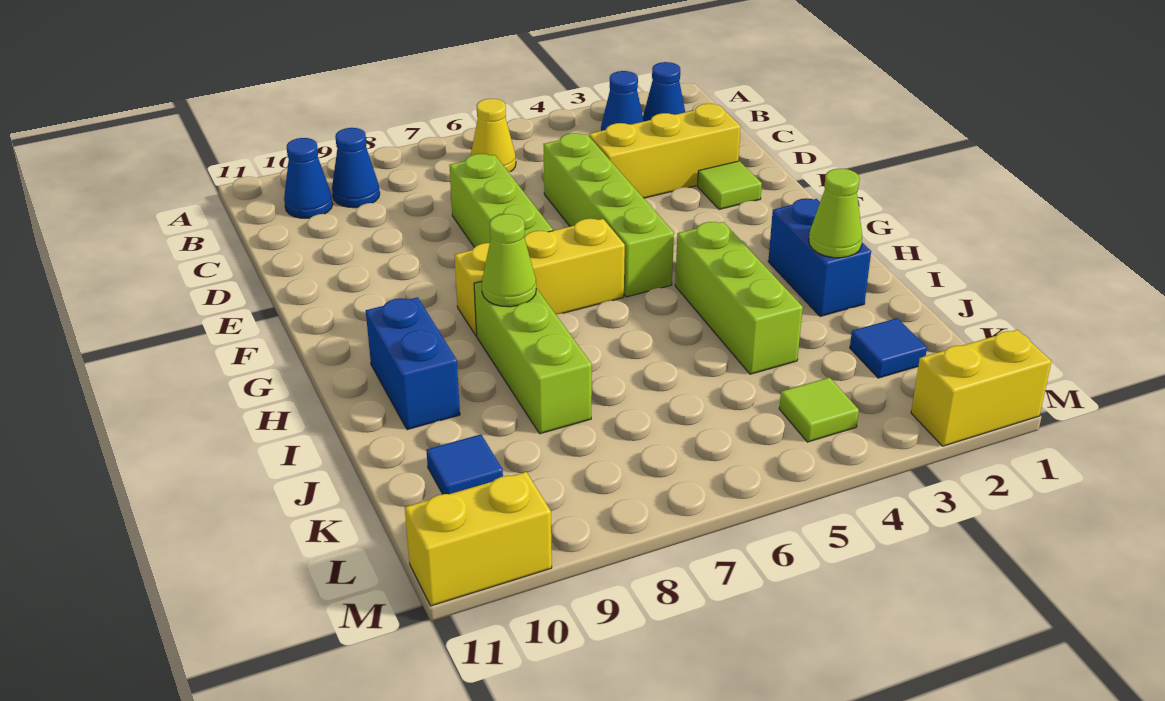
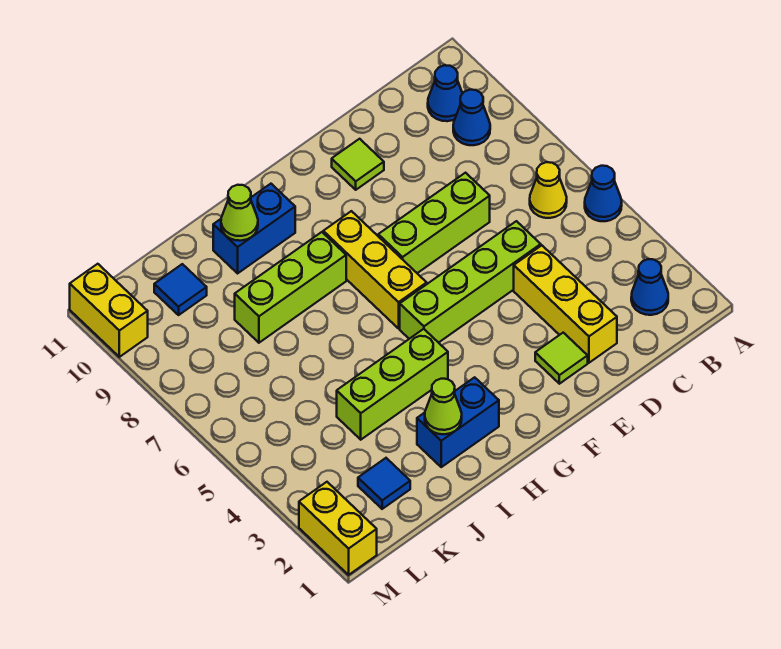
blue cone B3 level 1 -> blue cone A5 level 1
lime cone H8 level 2 -> lime cone I10 level 2
lime tile L4 level 1 -> lime tile E10 level 1

